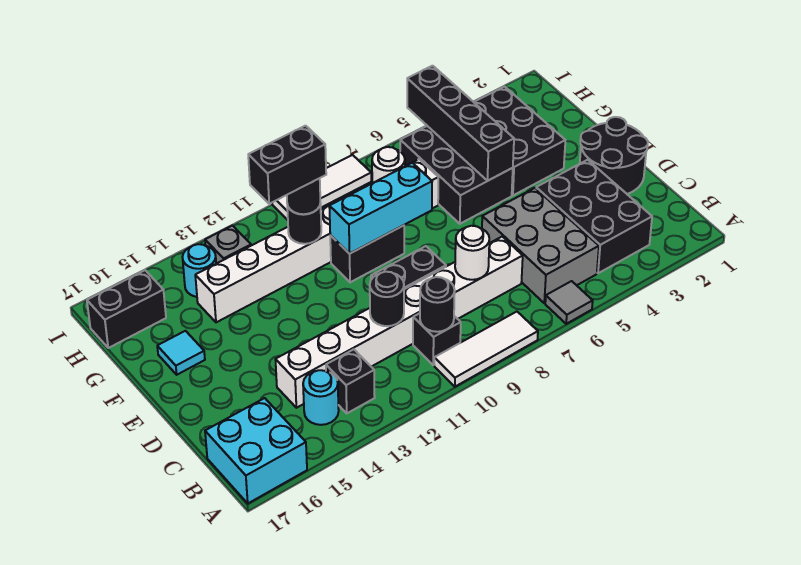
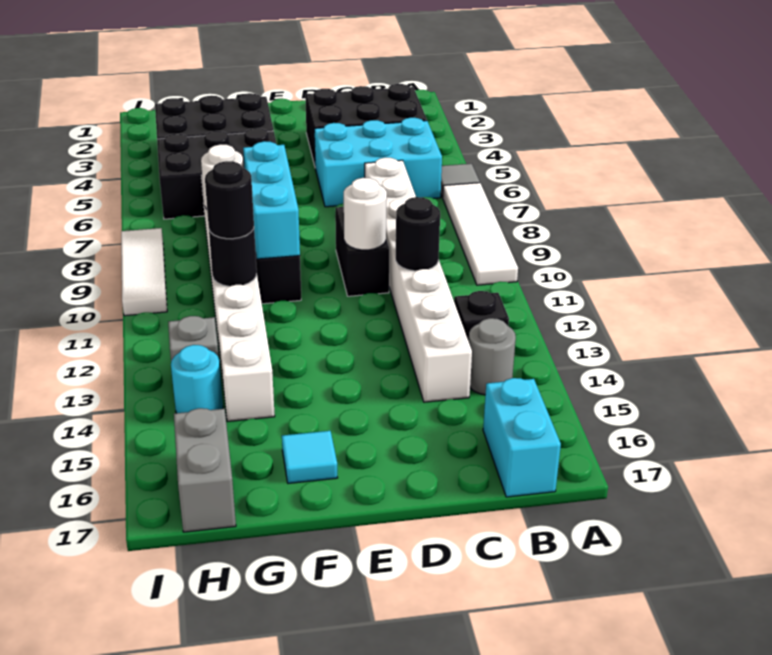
white tile A8:A10 level 1 -> white tile A7:A10 level 1
cyan brick A16:B17 level 1 -> cyan brick B16:B17 level 1
grey brick B5:D6 level 1 -> cyan brick B5:D6 level 1
black brick B10 level 1 -> none
black round brick B10 level 2 -> none
cyan round brick B14 level 1 -> grey round brick B14 level 1
white round brick C8 level 2 -> white round brick D10 level 2
black round brick D1:E2 level 1 -> none
black brick F5:I5 level 2 -> none
black brick G11:G12 level 4 -> none
black brick H16:H17 level 1 -> grey brick H16:H17 level 1

